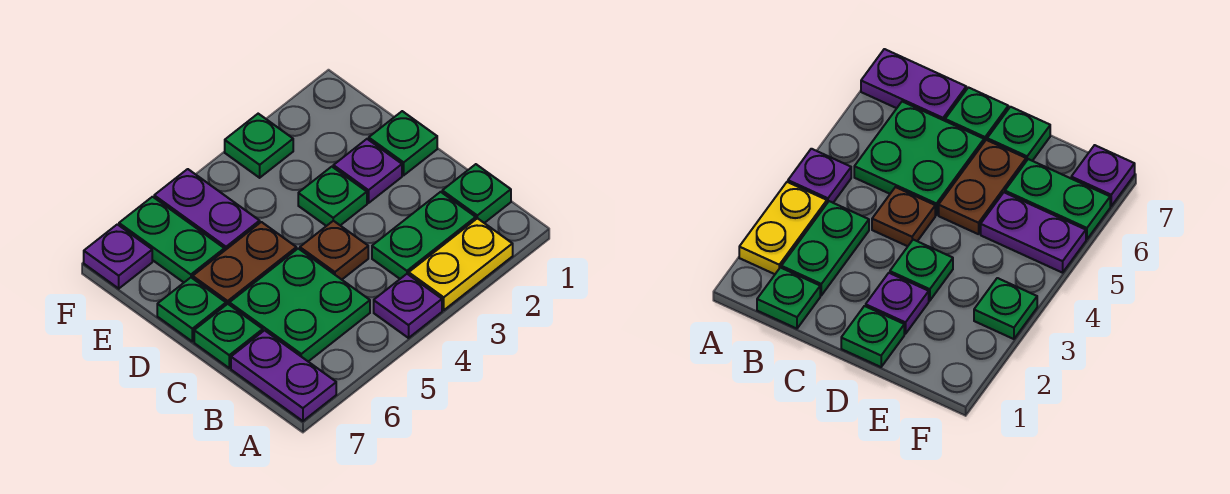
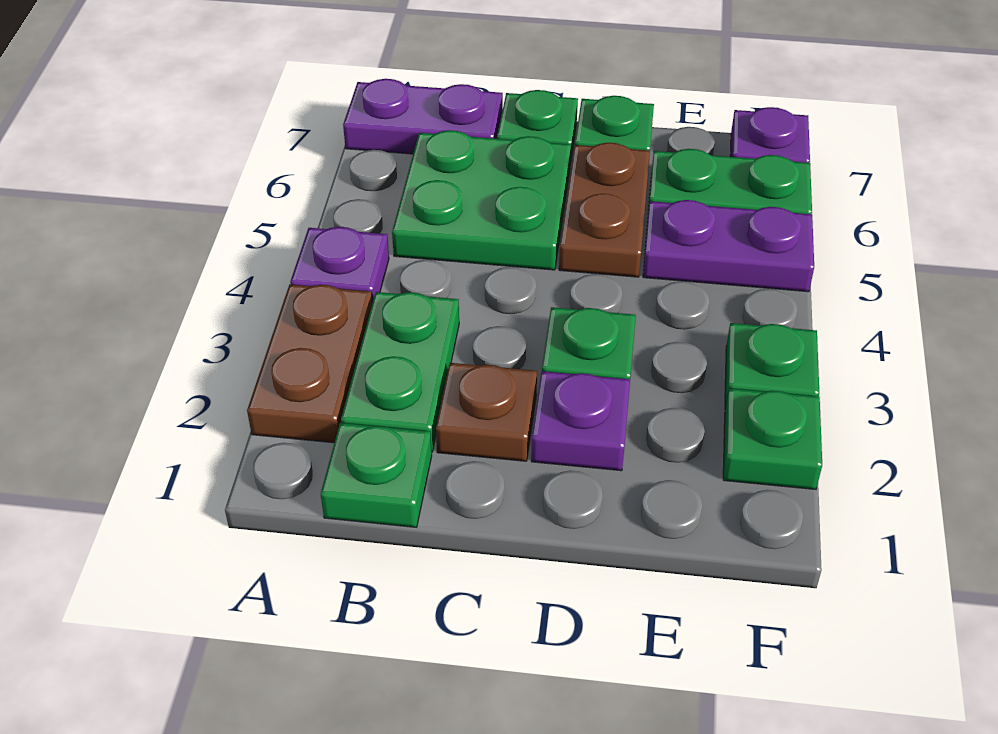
yellow plate A2:A3 level 1 -> brown plate A2:A3 level 1
brown plate C4 level 1 -> brown plate C2 level 1
green plate D1 level 1 -> green plate F2 level 1

